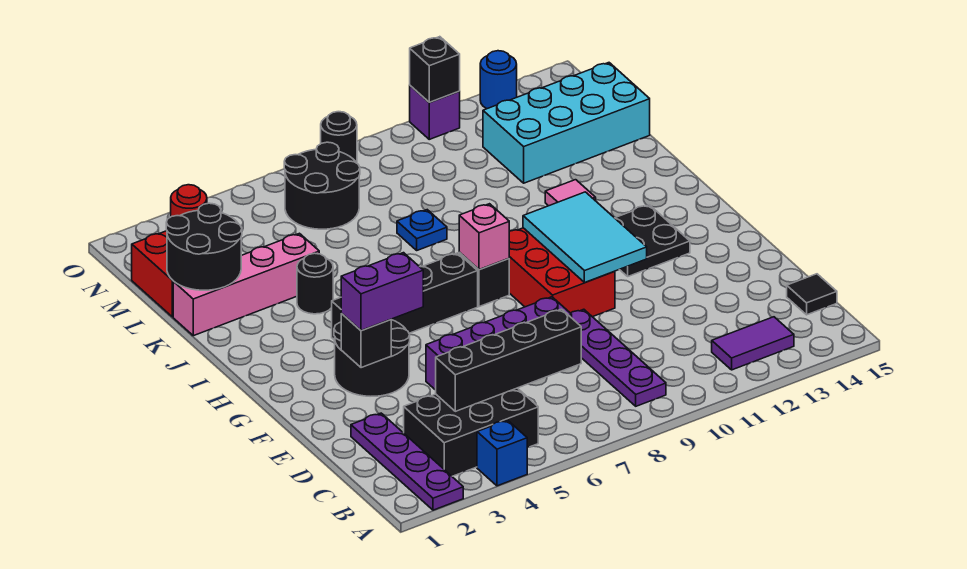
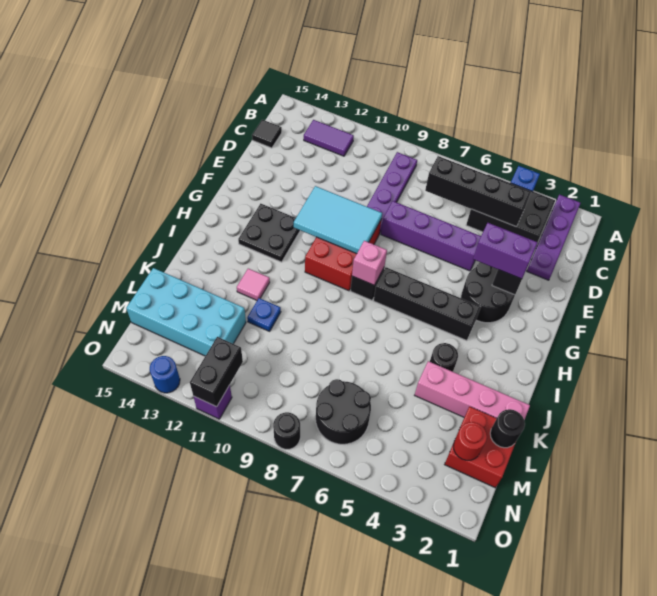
cyan tile F10:H11 level 2 -> cyan tile F9:G11 level 2
black round brick K1:L2 level 2 -> black round brick L1 level 2
blue plate K8 level 1 -> blue plate K11 level 1
black brick O11 level 2 -> black brick N11:O11 level 2

